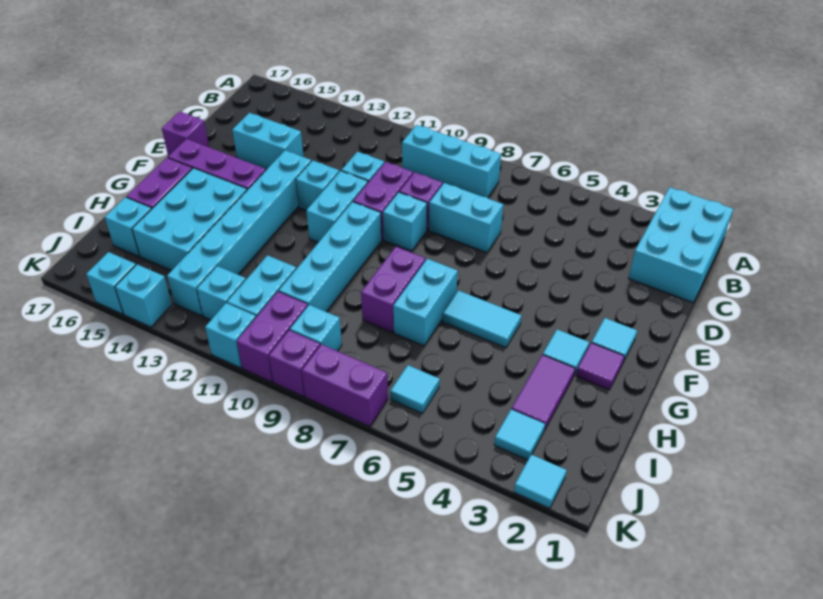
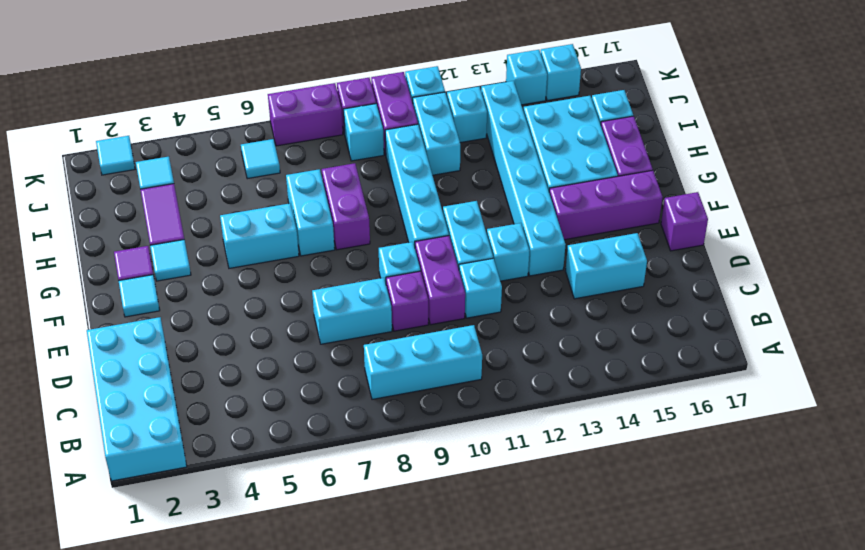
cyan brick A1:C2 level 1 -> cyan brick A1:D2 level 1
cyan tile G5:G6 level 1 -> cyan brick G5:G6 level 1

